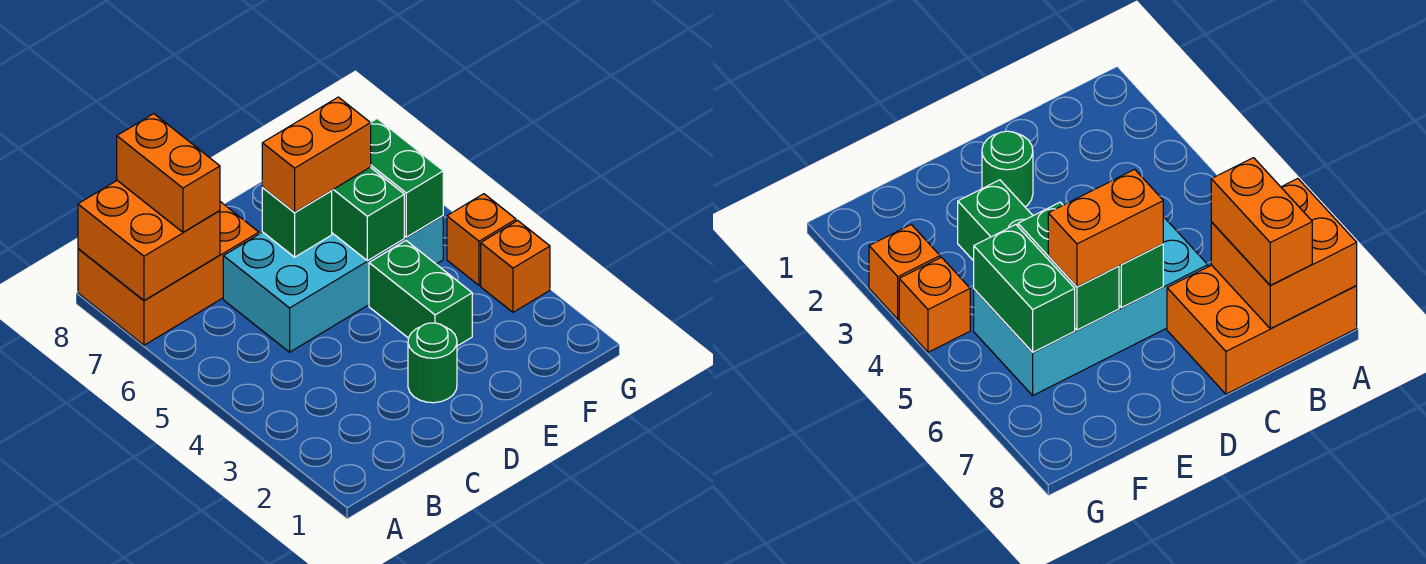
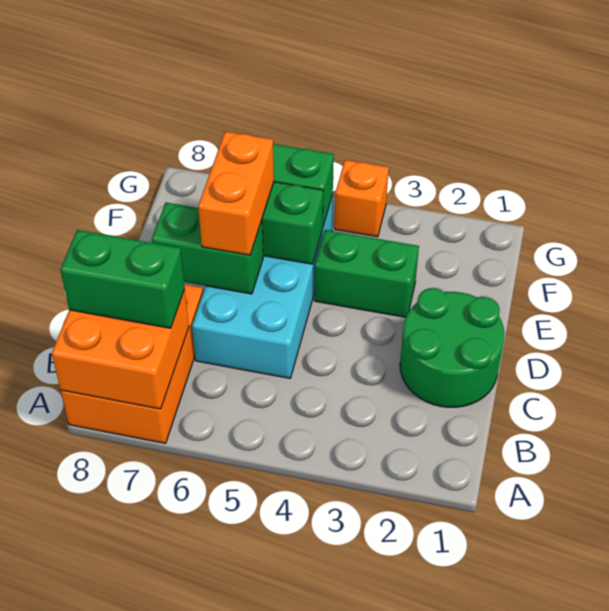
orange brick B7:B8 level 3 -> green brick B7:B8 level 3
green round brick D2 level 1 -> green round brick C1:D2 level 1
green brick D6 level 2 -> green brick D6:D7 level 2
orange brick G3 level 1 -> none

